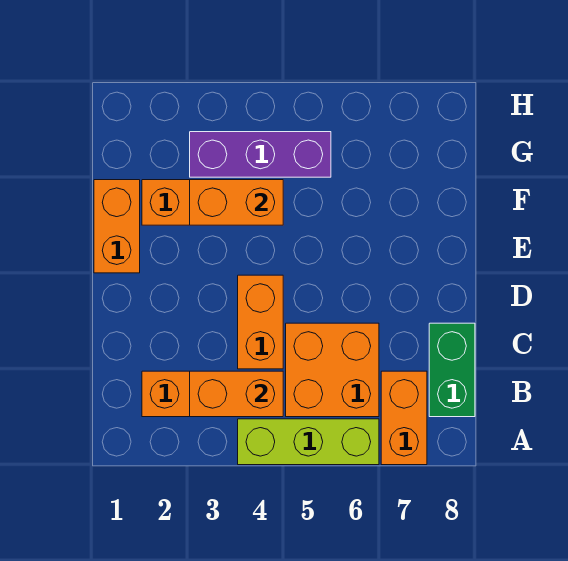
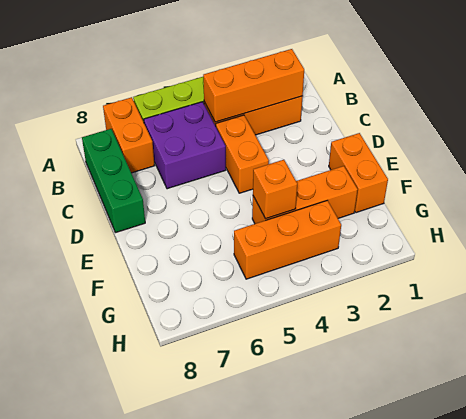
orange brick B3:B4 level 2 -> orange brick B2:B4 level 2
orange brick B5:C6 level 1 -> purple brick B5:C6 level 1
green brick B8:C8 level 1 -> green brick B8:D8 level 1
orange brick F3:F4 level 2 -> orange brick F4 level 2
purple brick G3:G5 level 1 -> orange brick G3:G5 level 1

